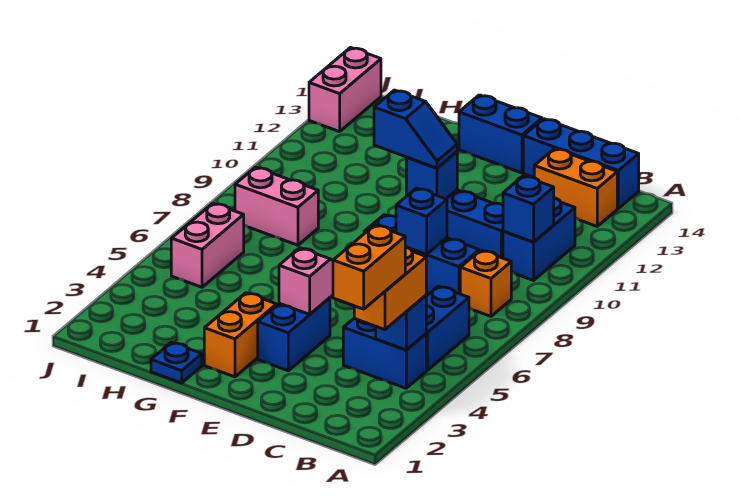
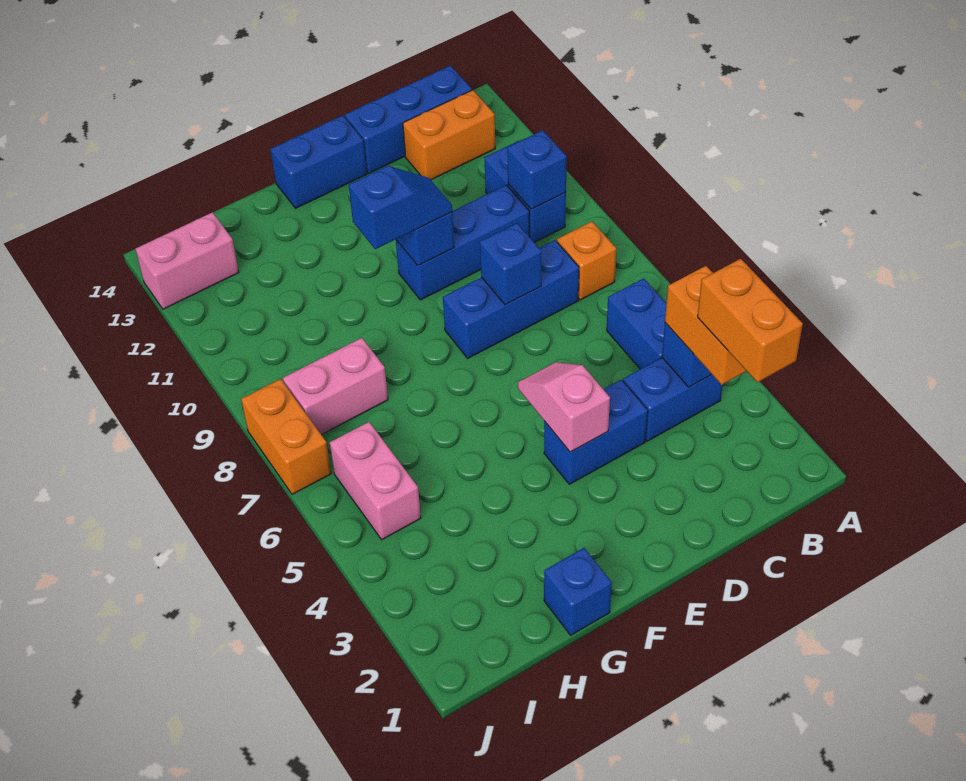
blue brick E3:E4 level 1 -> blue brick D4:E4 level 1
orange brick F2:F3 level 1 -> orange brick J7:J8 level 1
blue plate G1 level 1 -> blue brick G1 level 1
pink brick J13:J14 level 1 -> pink brick I13:J13 level 1

